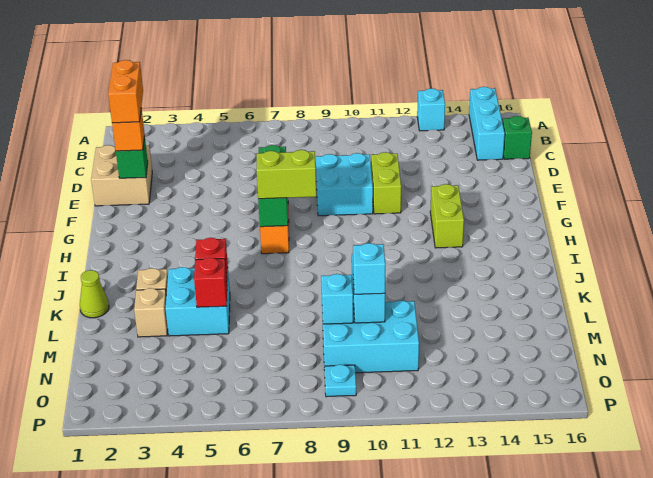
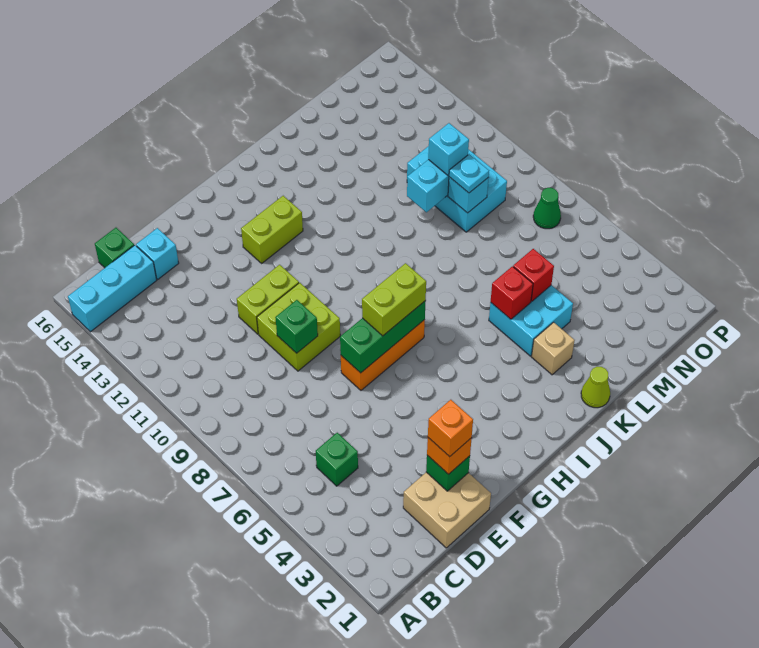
cyan brick A13 level 1 -> cyan brick D15 level 1
none -> green brick C5 level 1
orange brick D2:E2 level 4 -> orange brick E2 level 4
cyan brick E9:F10 level 1 -> lime brick E9:F10 level 1
none -> green brick E9 level 2
lime brick H7:H8 level 3 -> lime brick G7:H7 level 3
tan brick L3 level 1 -> none
none -> green cone O7 level 1
cyan plate O9 level 1 -> cyan plate M9 level 3

